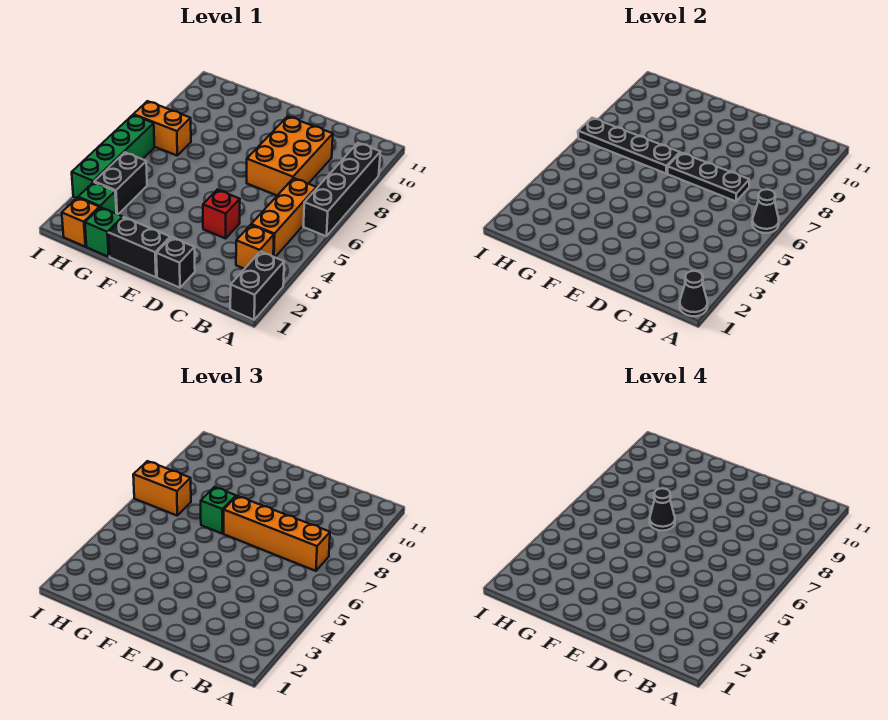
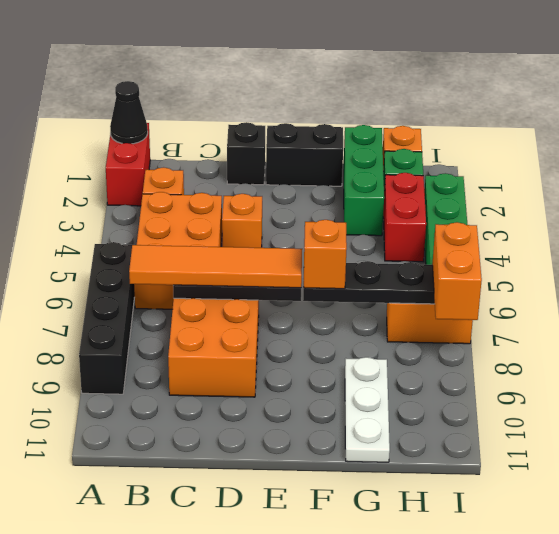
black brick A1:A2 level 1 -> red brick A1:A2 level 1
black cone A6 level 2 -> none
orange brick B4:B6 level 1 -> orange brick B4:C6 level 1
orange brick B7:E7 level 3 -> orange tile B7:E7 level 3
red brick D4 level 1 -> orange brick D4 level 1
green brick F7 level 3 -> orange brick F7 level 3
black cone F7 level 4 -> none
green brick G1 level 1 -> green brick G1:G3 level 1
none -> white plate G9:G11 level 1
black brick H3:H4 level 1 -> red brick H3:H4 level 1
orange brick H7:I7 level 3 -> orange brick I7:I8 level 3

